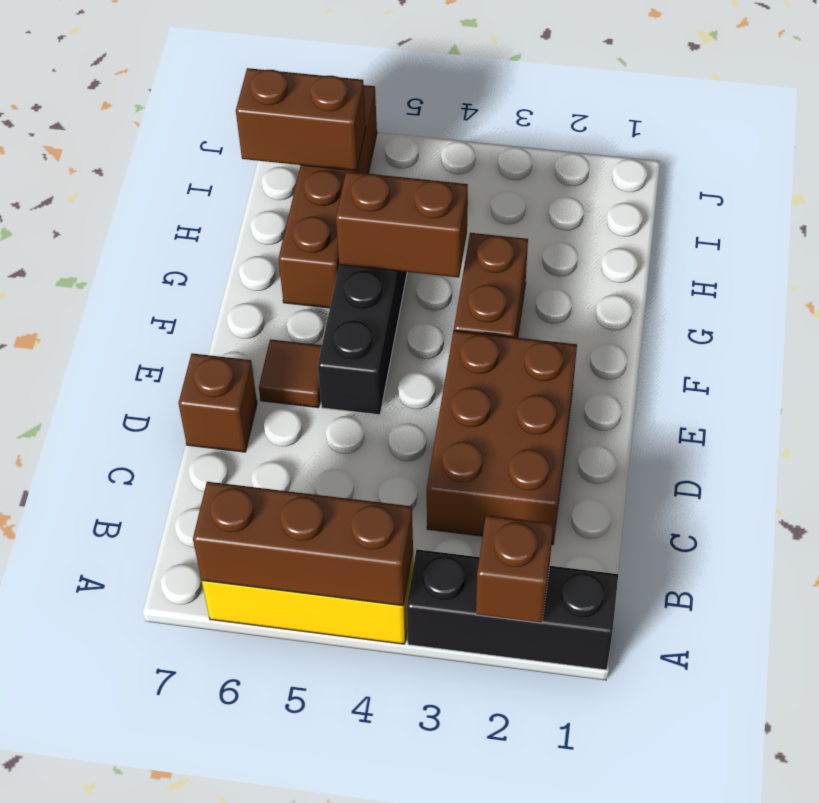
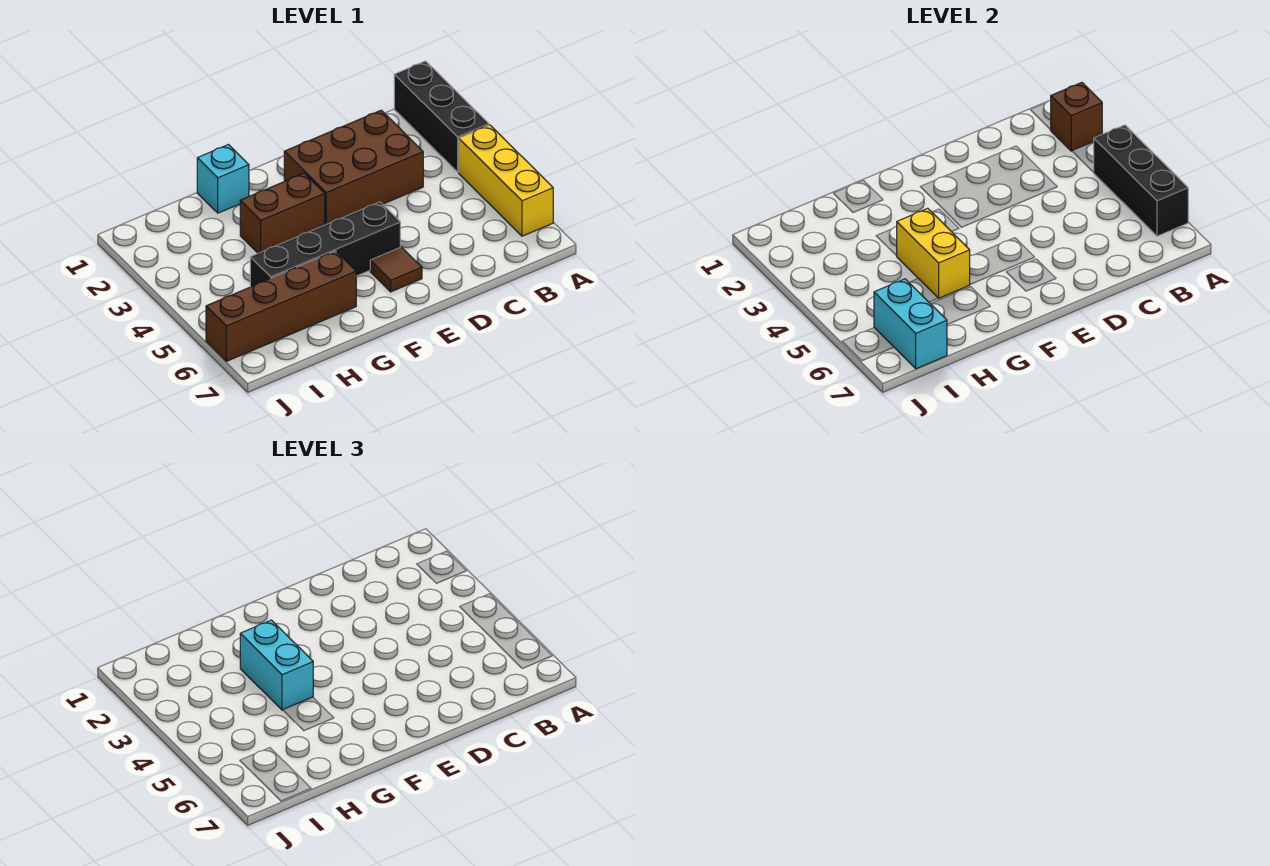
brown brick A4:A6 level 2 -> black brick A4:A6 level 2
brown brick D7 level 1 -> none
none -> cyan brick G1 level 1
none -> cyan brick G3:G4 level 3
brown brick G4:G5 level 2 -> yellow brick G4:G5 level 2
brown brick I6:I7 level 2 -> cyan brick I6:I7 level 2

